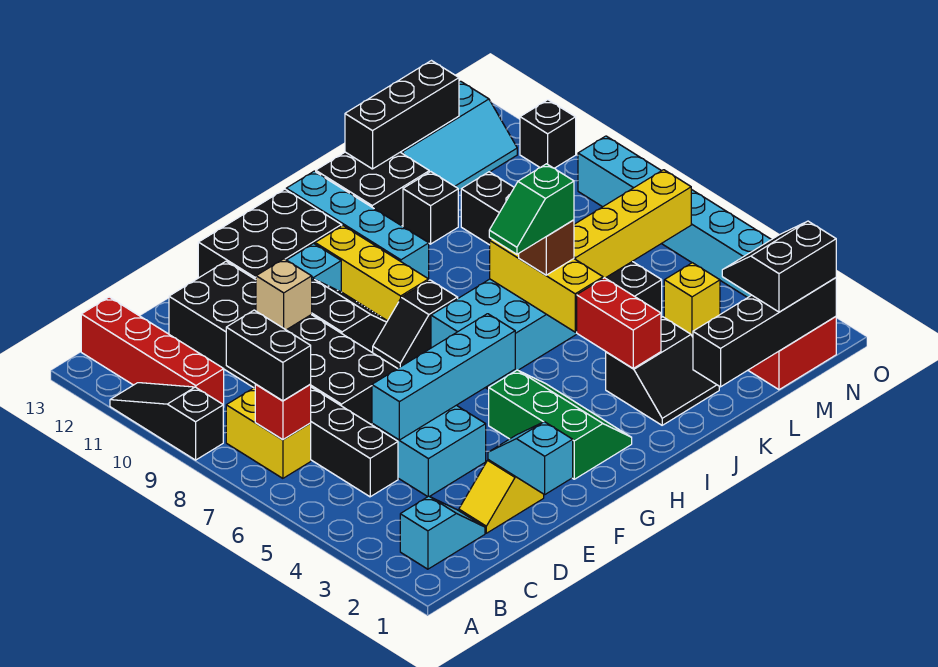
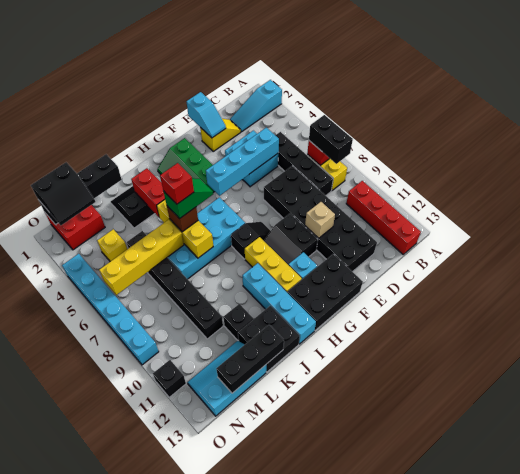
black slope A9:A11 level 1 top 9 -> none
cyan slope B2:C2 level 1 top B -> cyan slope A2:C2 level 1 top A
none -> red brick J6 level 5

